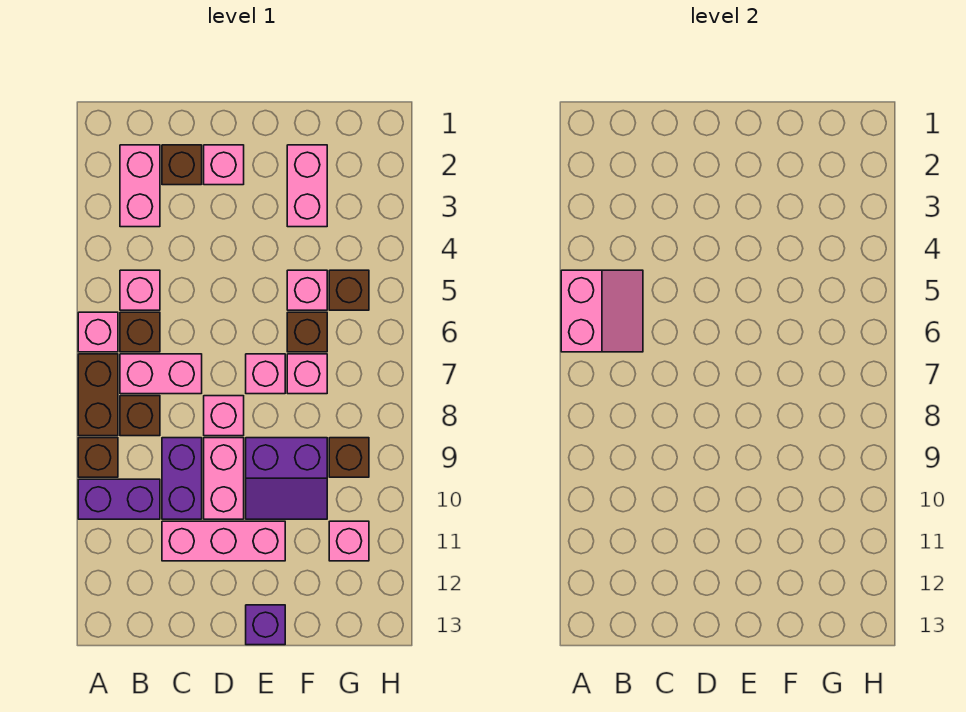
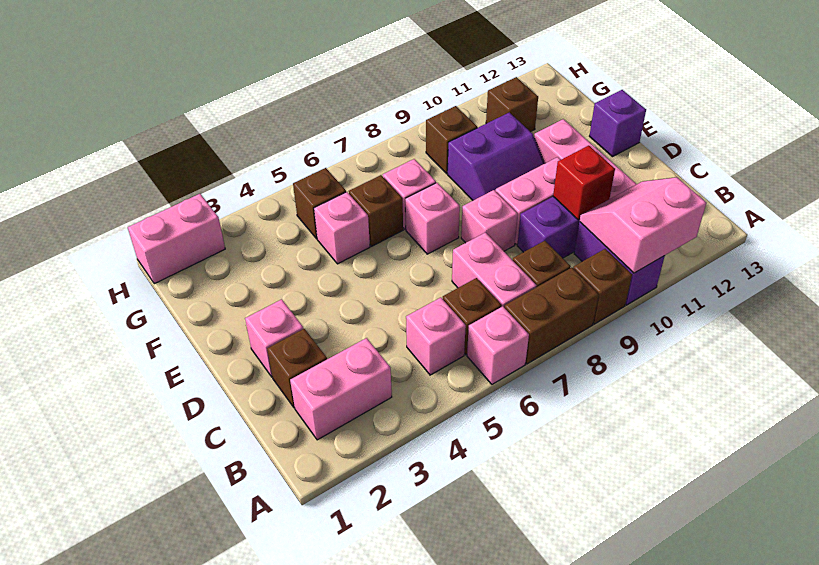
pink slope A5:B6 level 2 top A -> pink slope A10:B11 level 2 top A
none -> red brick C10 level 2
purple slope E9:F10 level 1 top 9 -> purple slope E9:F10 level 1 top F
pink brick F2:F3 level 1 -> pink brick H1:H2 level 1
pink brick G11 level 1 -> brown brick G11 level 1

